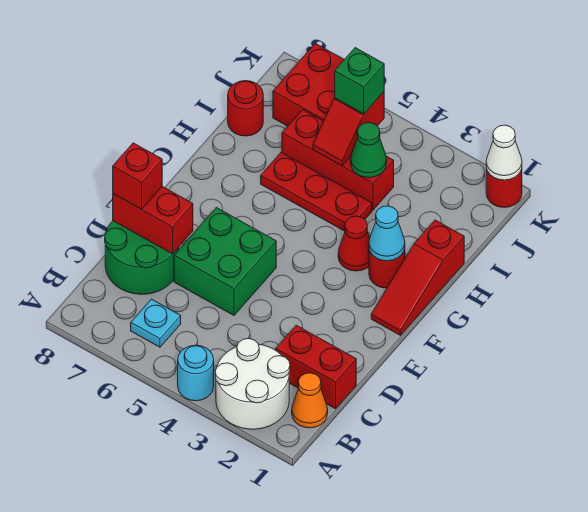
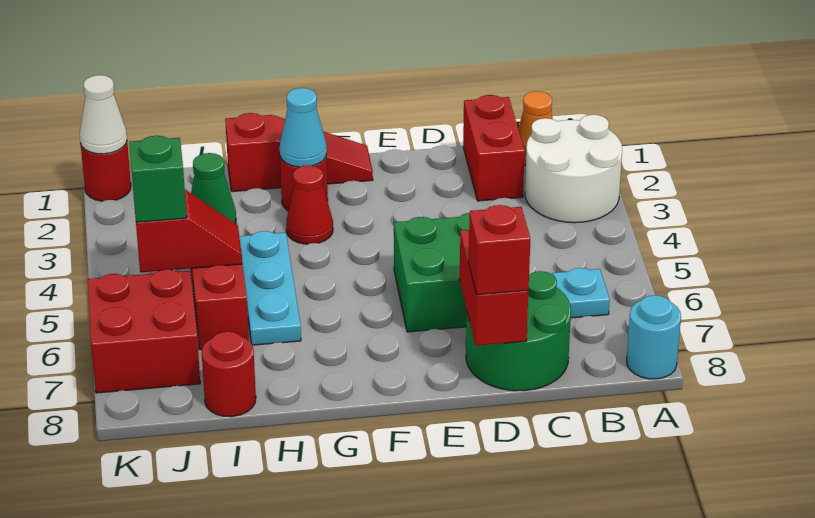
cyan round brick A4 level 1 -> cyan round brick A8 level 1
red plate H4:H6 level 1 -> cyan plate H4:H6 level 1

